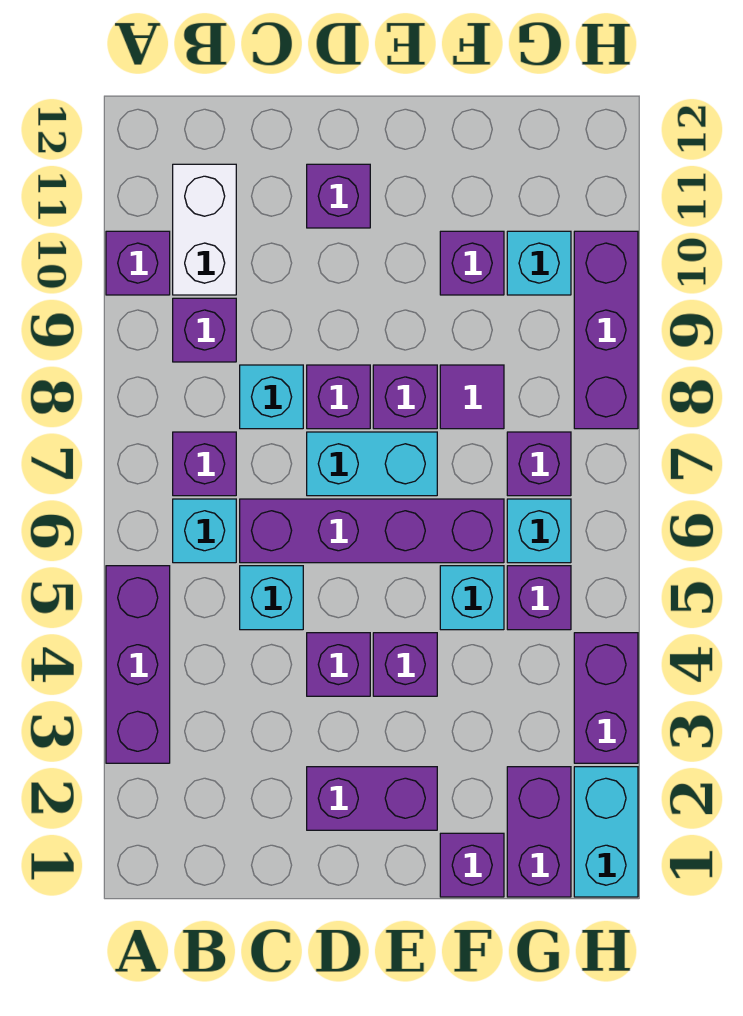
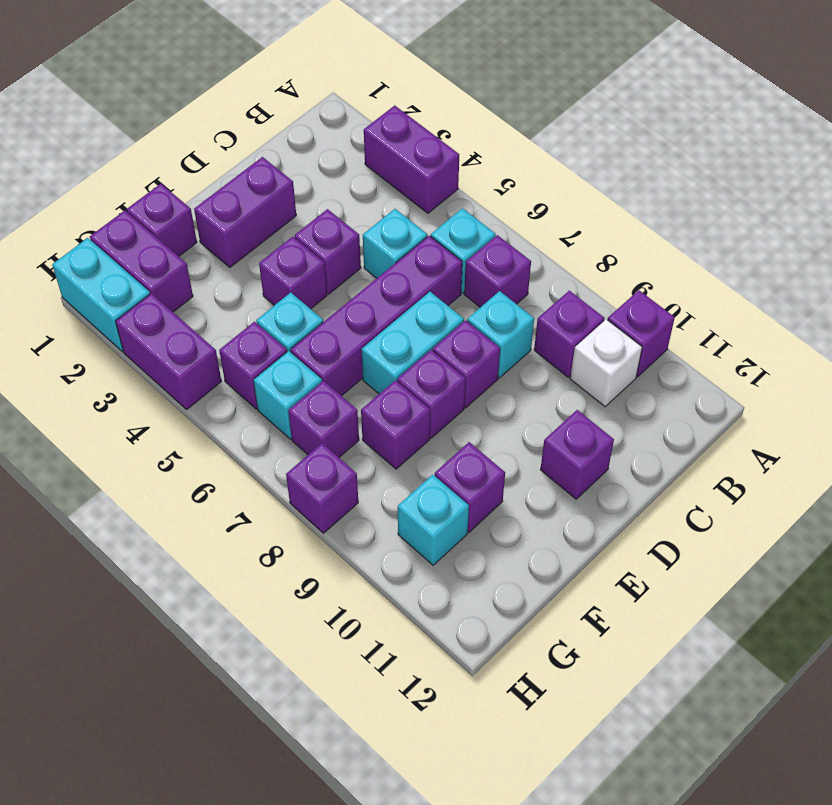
purple brick A3:A5 level 1 -> purple brick A3:A4 level 1
white brick B10:B11 level 1 -> white brick B10 level 1
purple tile F8 level 1 -> purple brick F8 level 1
purple brick H8:H10 level 1 -> purple brick H8 level 1

